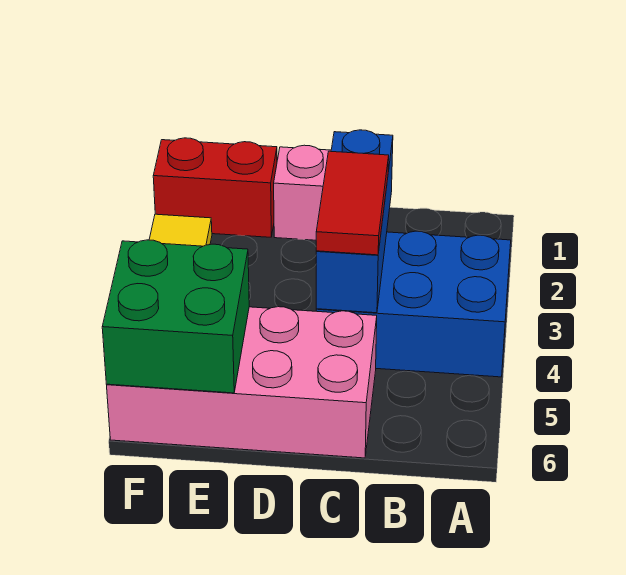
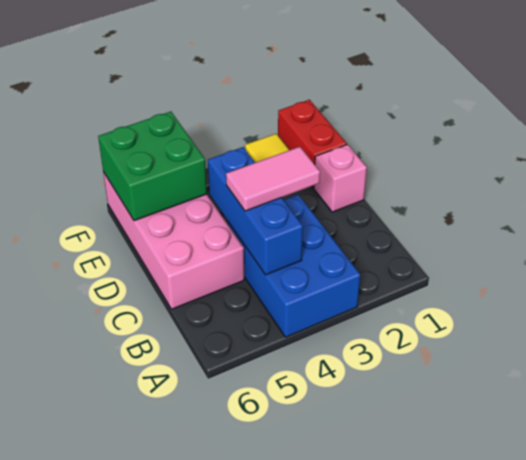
blue brick C2:C4 level 2 -> blue brick B4:D4 level 2
red tile C3:C4 level 3 -> pink tile C3:C4 level 3

